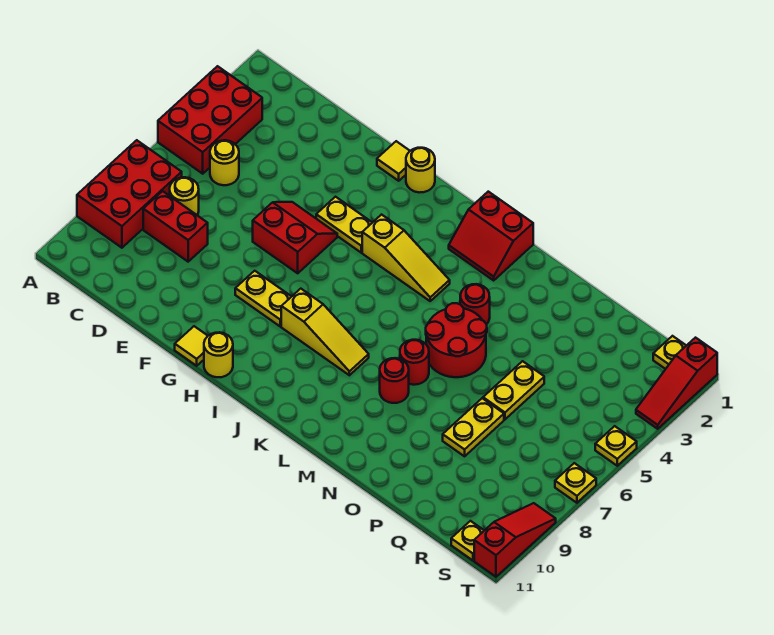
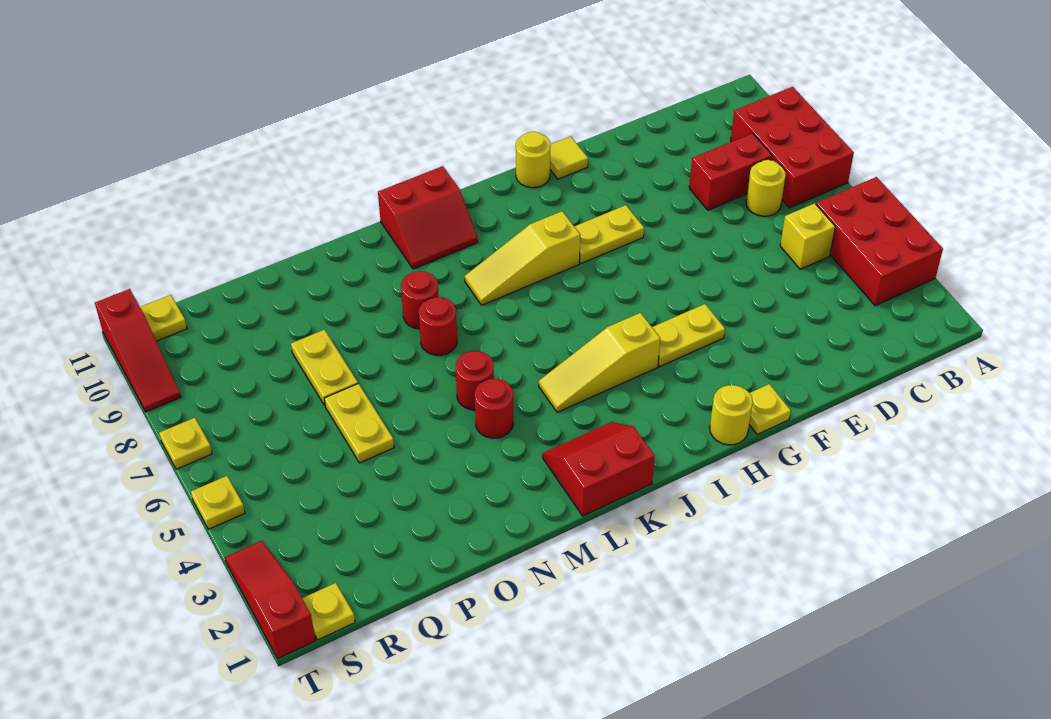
yellow round brick C5 level 1 -> yellow brick C5 level 1
red slope F5:G6 level 1 top 6 -> red slope K10:L11 level 1 top 11
yellow tile G1 level 1 -> yellow plate G1 level 1
red round brick M5:N6 level 1 -> red round brick M5 level 1

